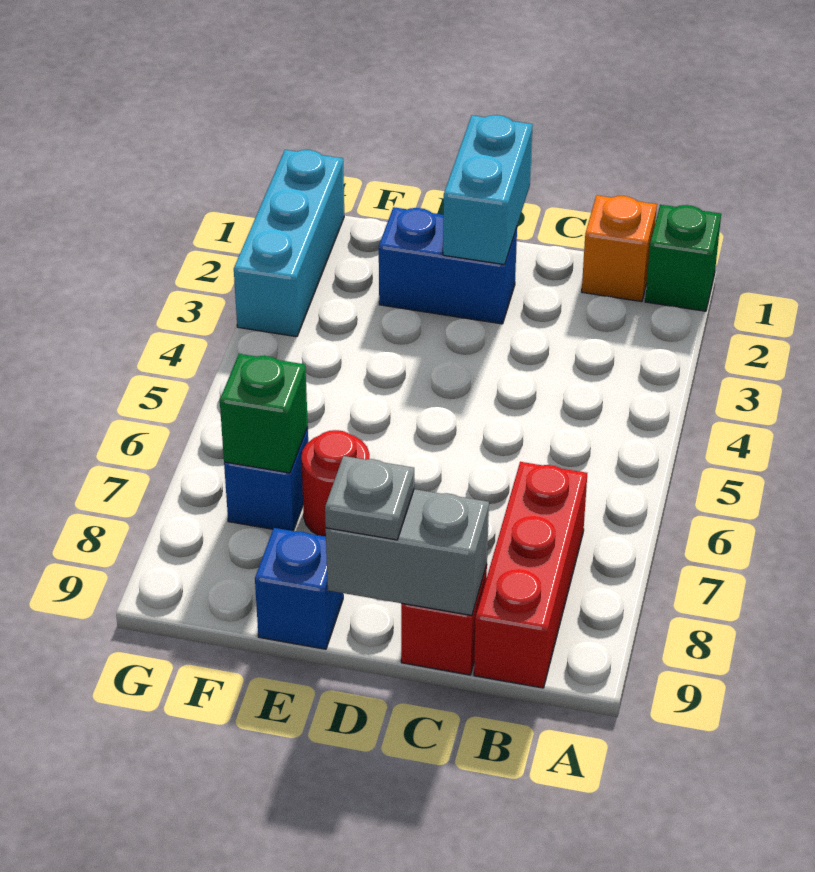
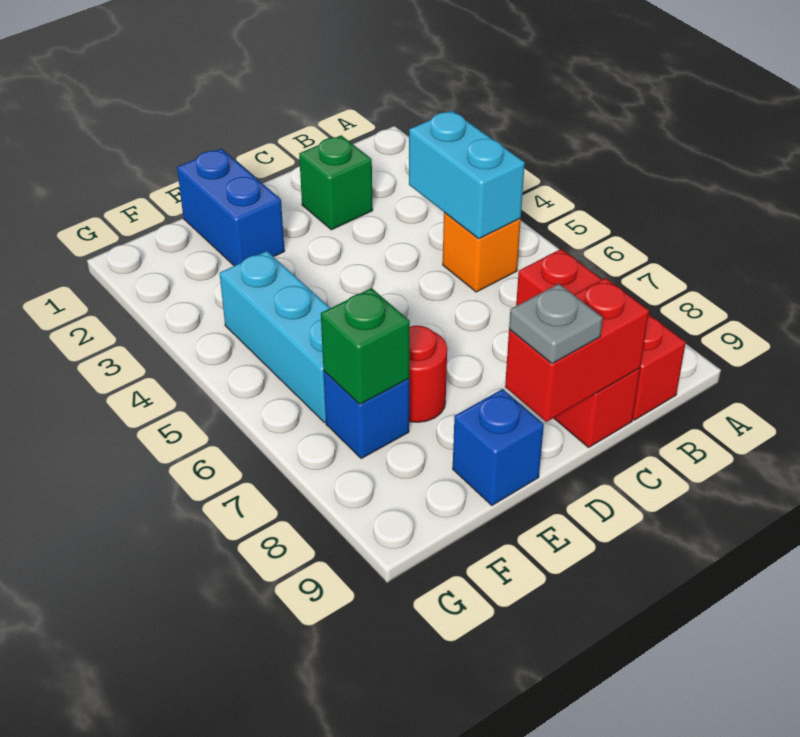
green brick A1 level 1 -> green brick C2 level 1
orange brick B1 level 1 -> orange brick B5 level 1
grey brick C9:D9 level 2 -> red brick C9:D9 level 2
cyan brick D1:D2 level 2 -> cyan brick B4:B5 level 2
blue brick D2:E2 level 1 -> blue brick E1:E2 level 1
cyan brick G1:G3 level 1 -> cyan brick F4:F6 level 1

